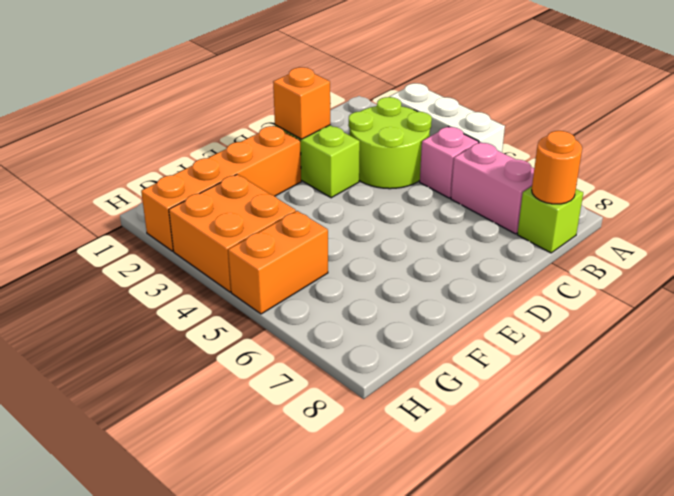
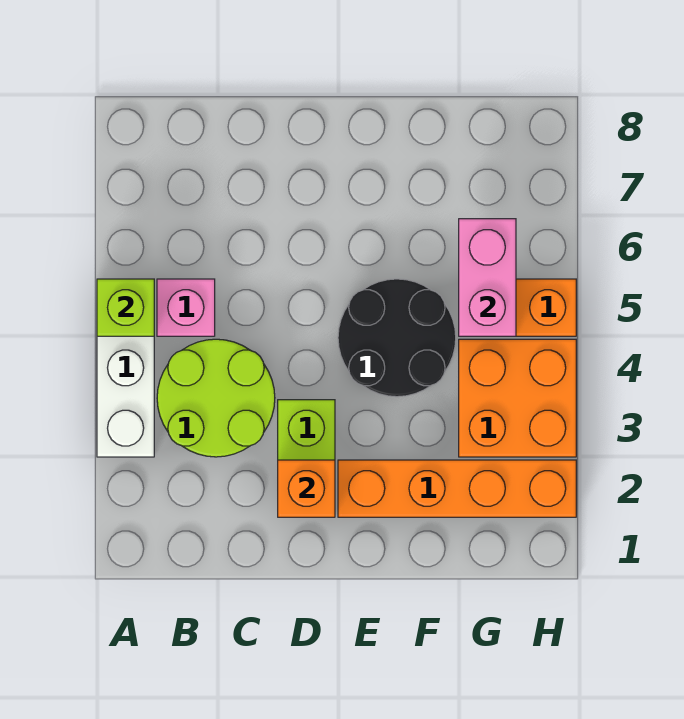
pink brick B6:B7 level 1 -> pink brick G5:G6 level 2
lime brick B8 level 1 -> lime brick A5 level 2
orange round brick B8 level 2 -> none
none -> black round brick E4:F5 level 1

